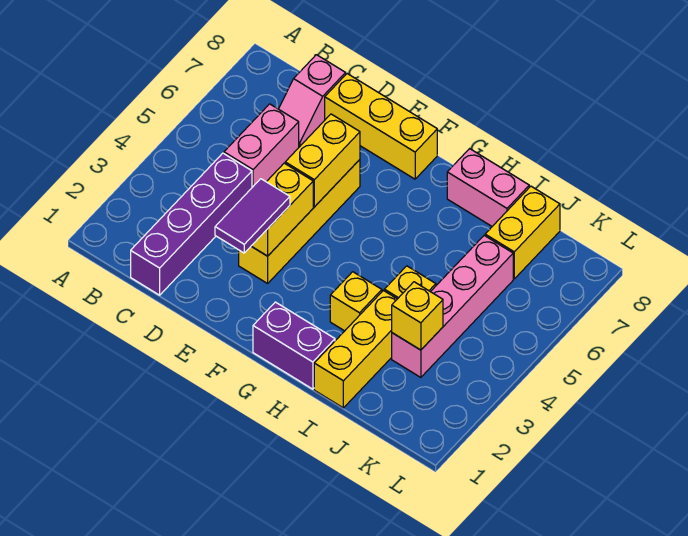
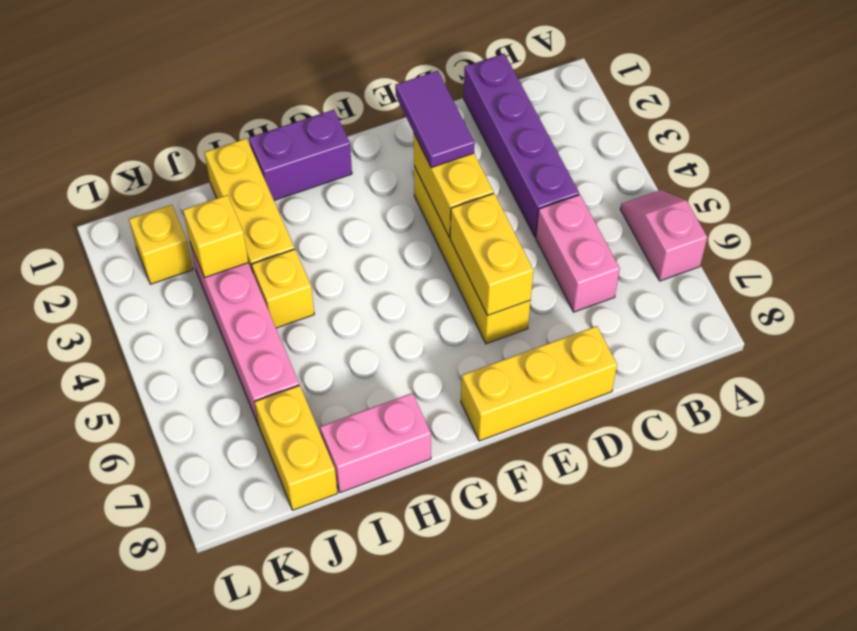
pink slope C7:C8 level 1 top 8 -> pink slope A5:A6 level 1 top 6
yellow brick H3 level 1 -> yellow brick K2 level 1

